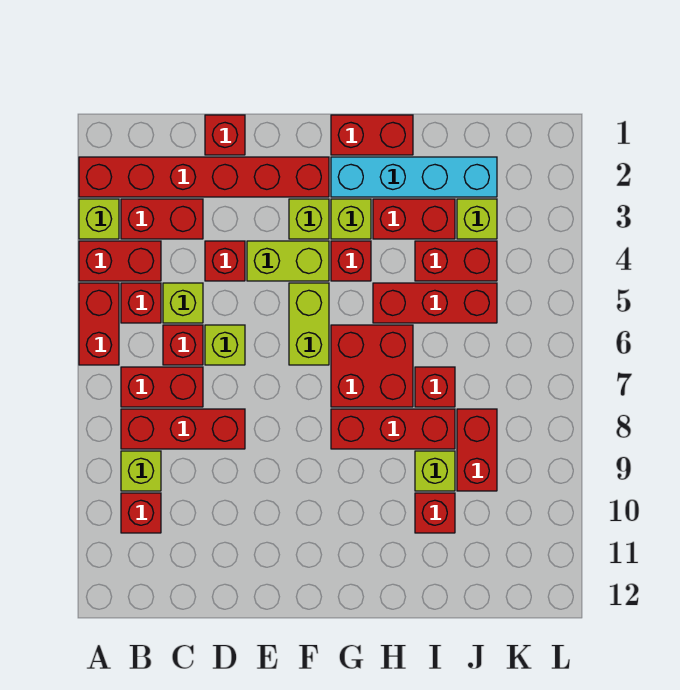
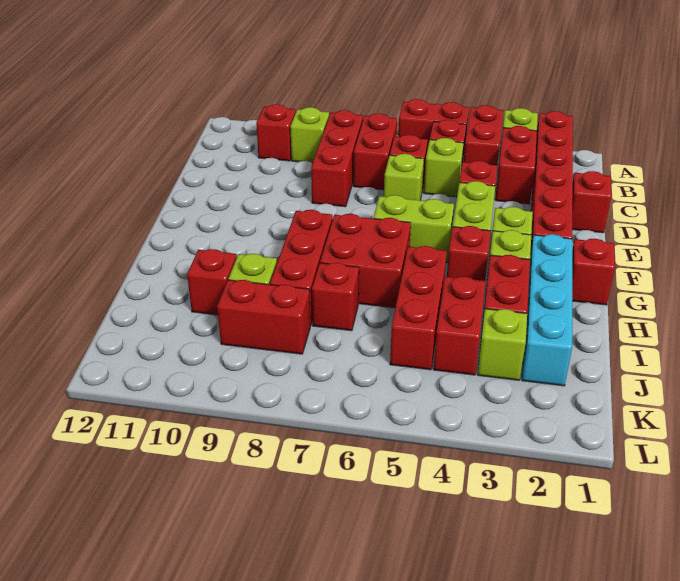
red brick G1:H1 level 1 -> red brick G1 level 1

